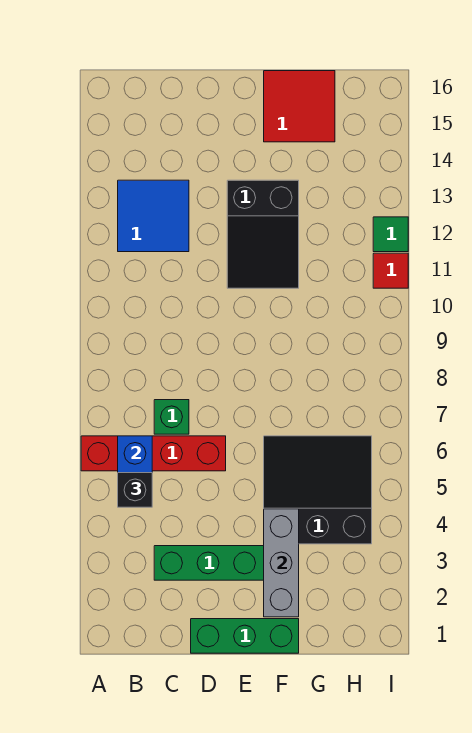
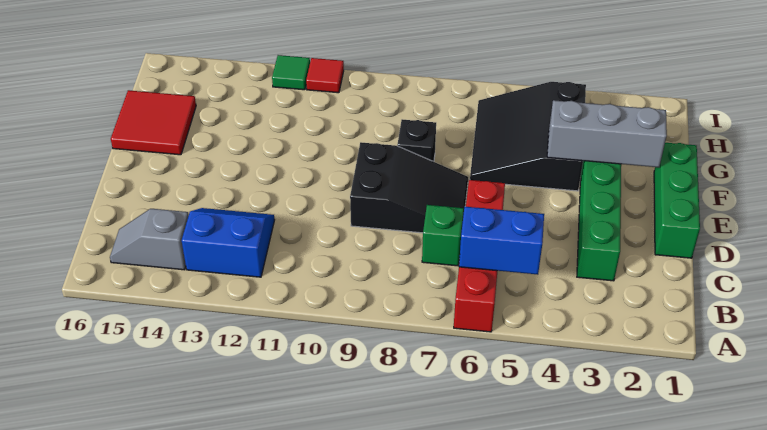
black brick B5 level 3 -> black brick F8 level 1
blue tile B12:C13 level 1 -> blue slope B12:C13 level 1 top B
none -> grey slope B14:B15 level 1 top 14
black slope E11:F13 level 1 top 13 -> black slope D7:E9 level 1 top 9

